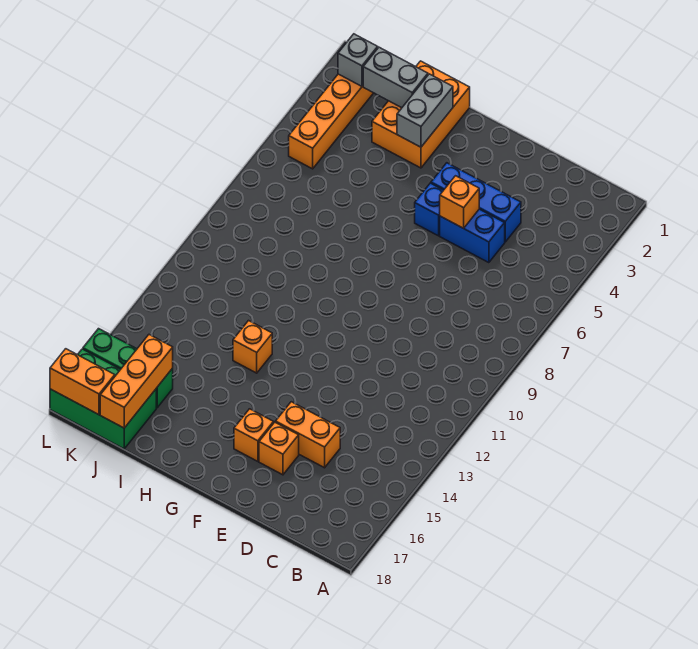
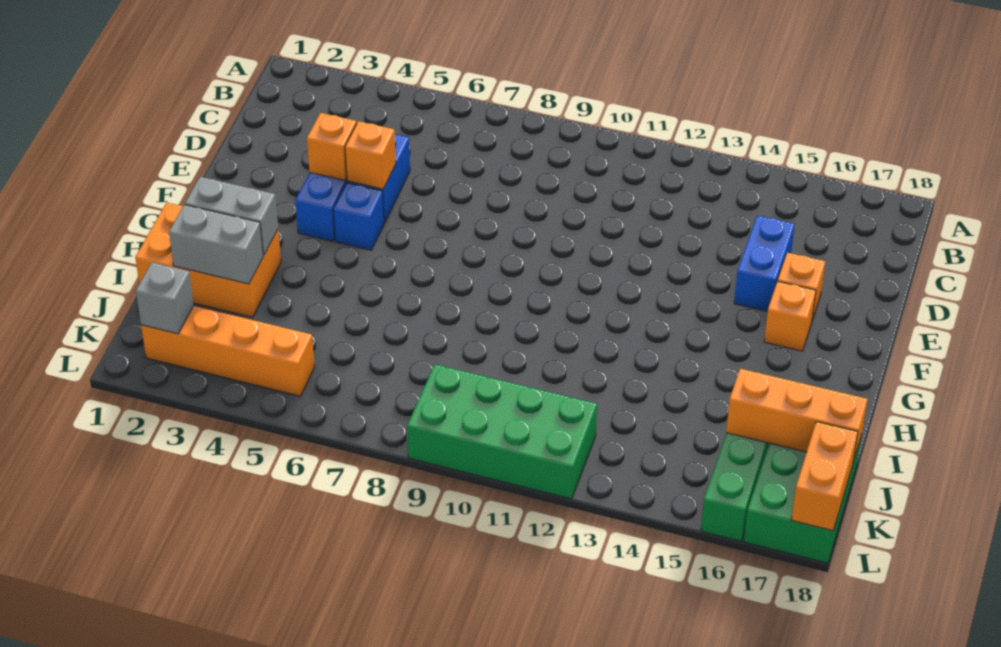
orange brick D15:E15 level 1 -> blue brick D15:E15 level 1
orange brick H13 level 1 -> orange brick E4 level 2
grey brick I2:J2 level 2 -> grey brick I2:I3 level 2
none -> green brick K9:L12 level 1

